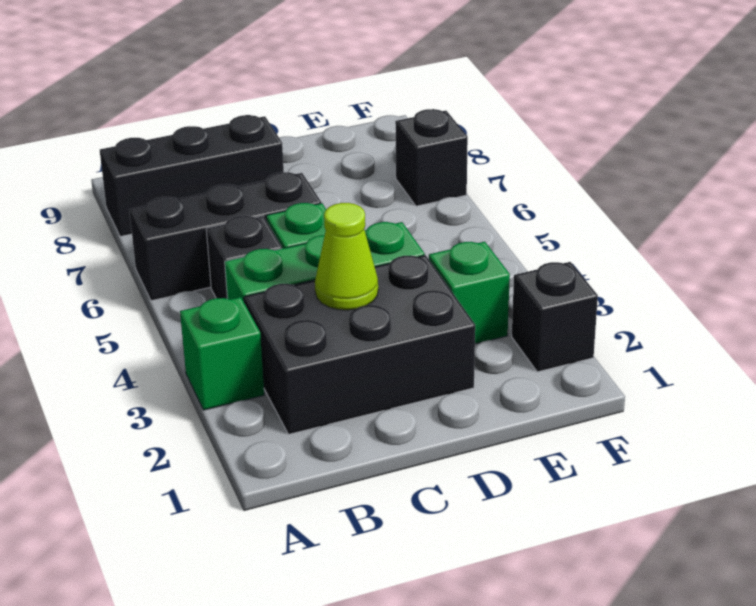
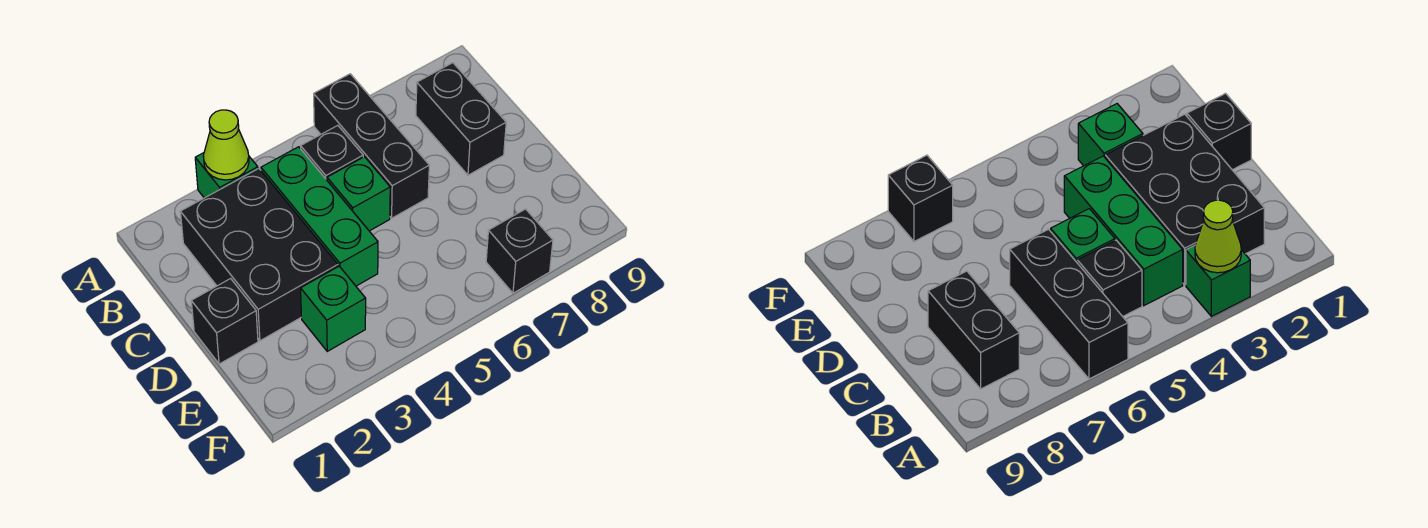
black brick A8:C8 level 1 -> black brick B8:C8 level 1
lime cone C3 level 2 -> lime cone A3 level 2
black brick F2 level 1 -> black brick D1 level 1

